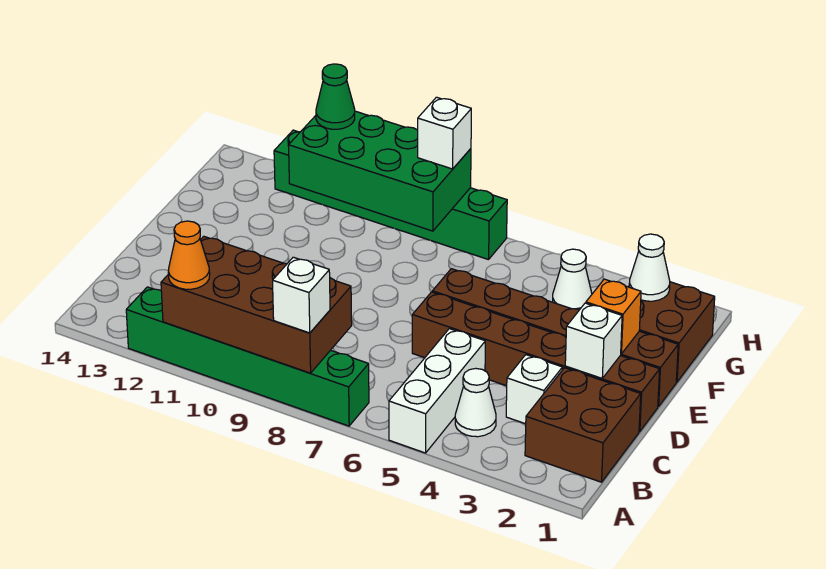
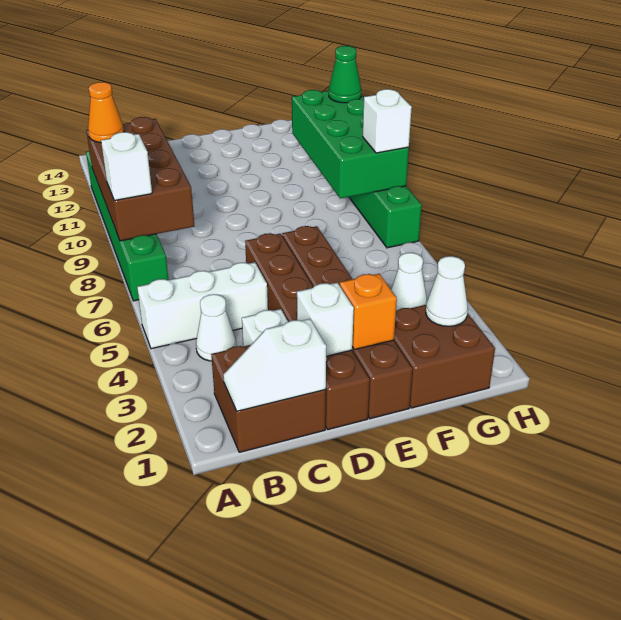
none -> white slope B1:C1 level 2 top C

